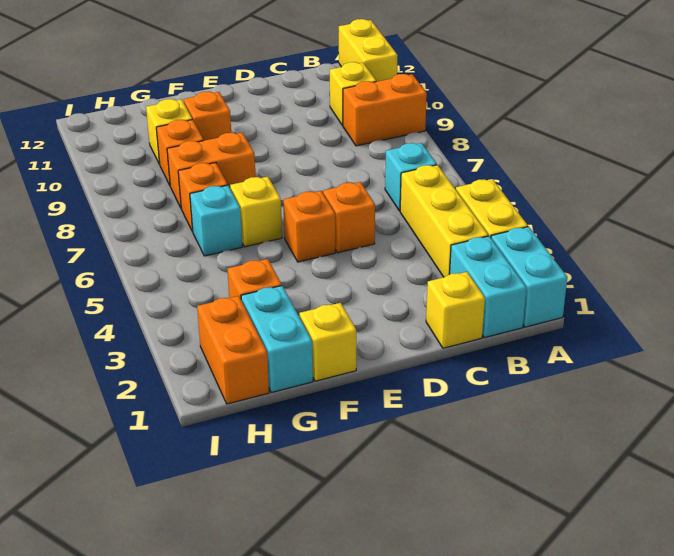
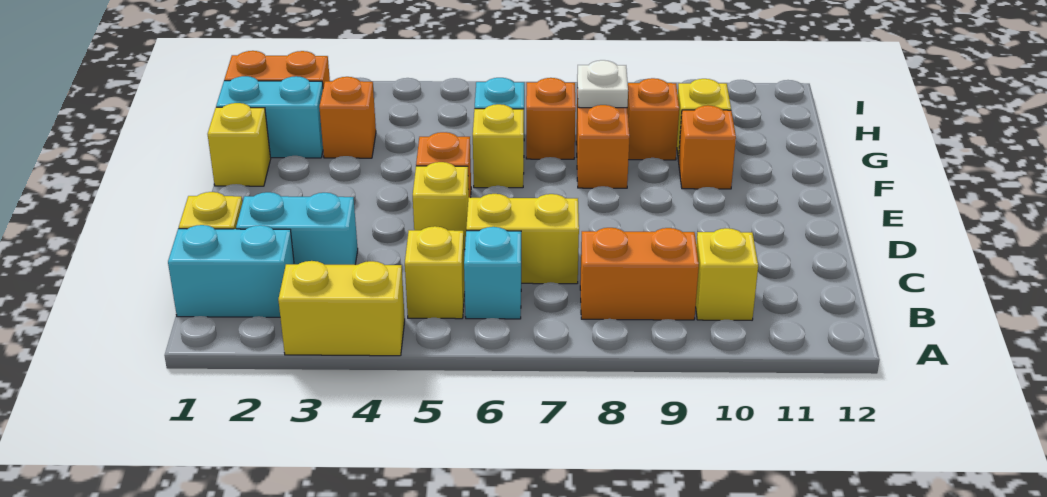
cyan brick A1:A2 level 1 -> cyan brick C2:C3 level 1
orange brick A9:B9 level 1 -> orange brick B8:B9 level 1
yellow brick A11:A12 level 1 -> yellow brick C6:C7 level 1
yellow brick B3:B5 level 1 -> yellow brick B5 level 1
orange brick D5 level 1 -> yellow brick D5 level 1
none -> white plate G8 level 2

